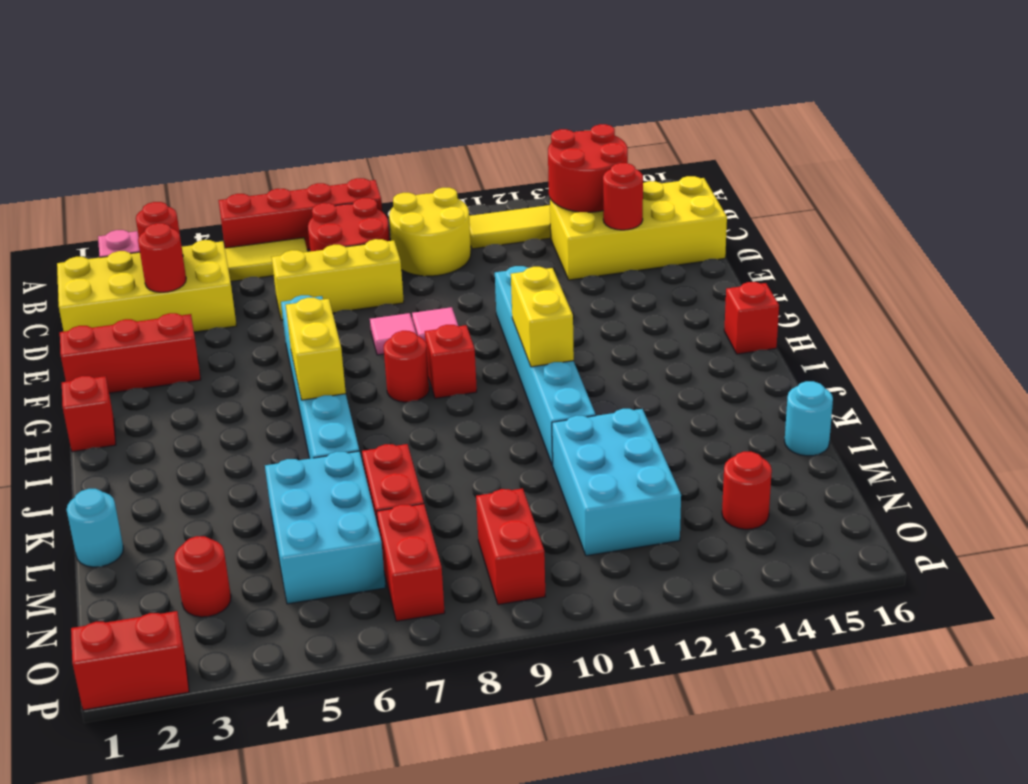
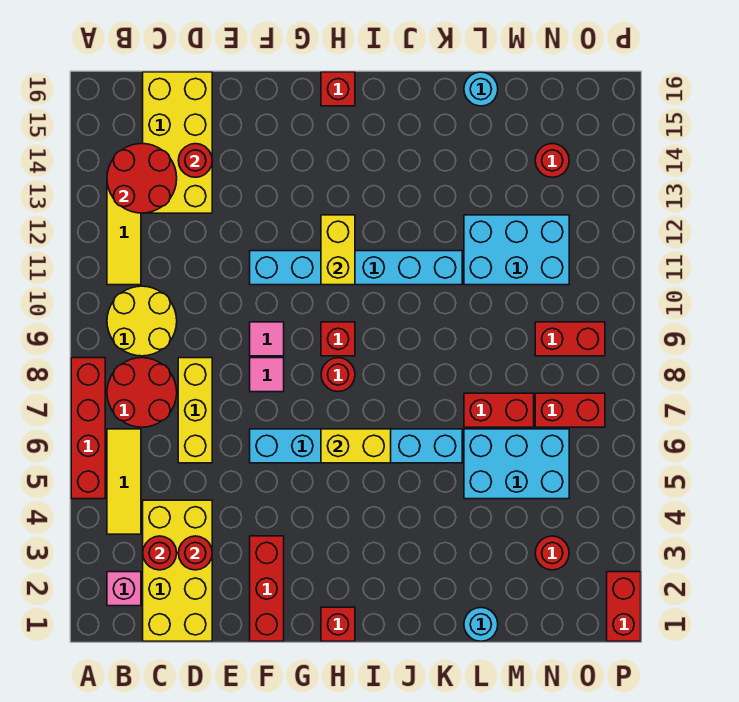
yellow brick H11:I11 level 2 -> yellow brick H11:H12 level 2

